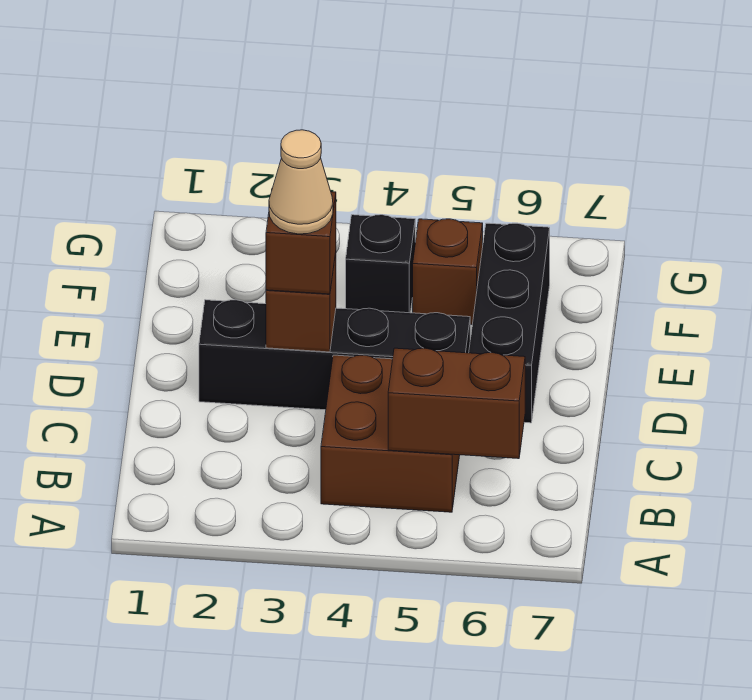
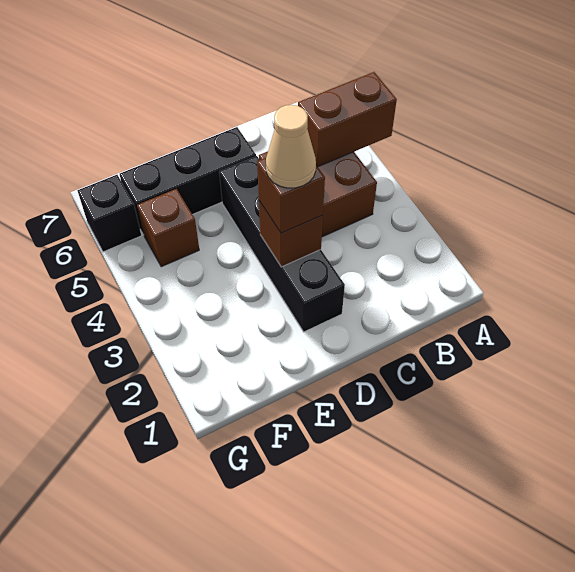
brown brick B5:B6 level 2 -> brown brick A5:B5 level 2
black brick F4 level 1 -> black brick G6 level 1

